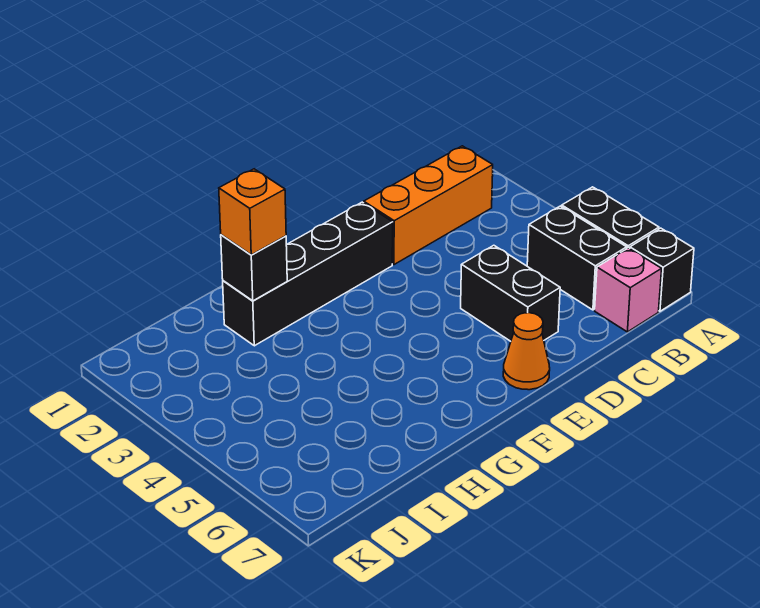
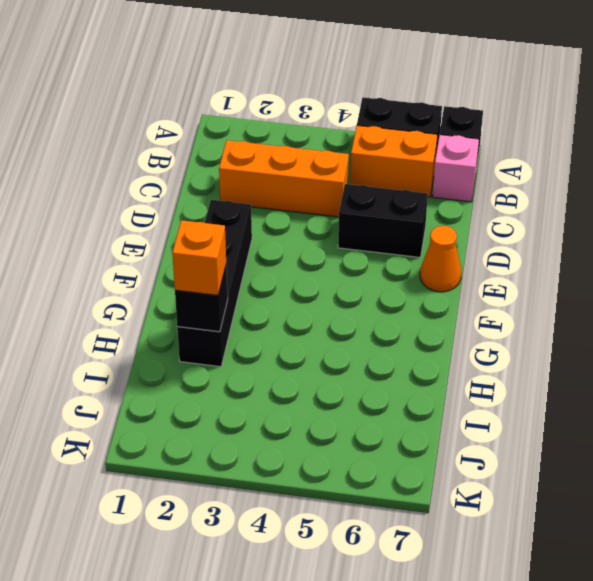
orange brick B2:D2 level 1 -> orange brick C2:C4 level 1
black brick B5:B6 level 1 -> orange brick B5:B6 level 1

